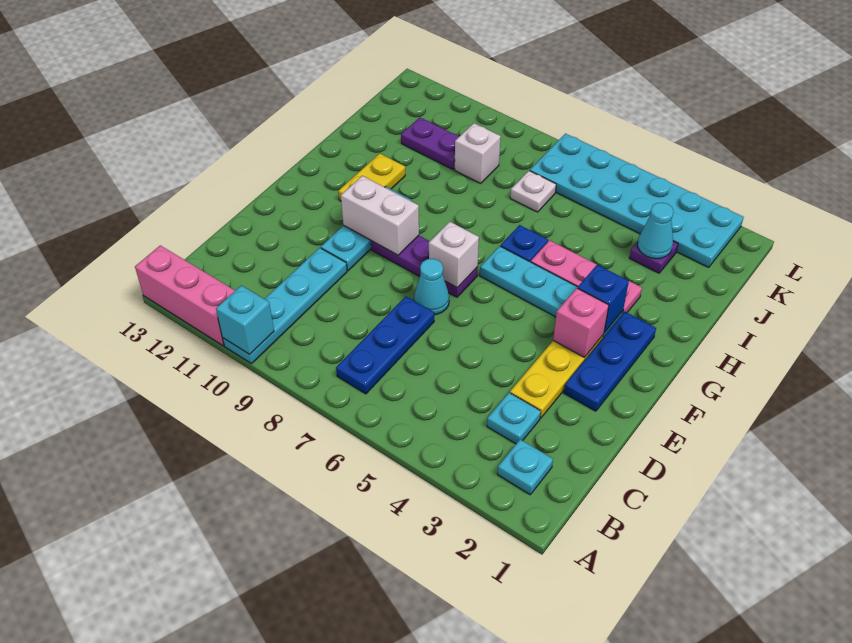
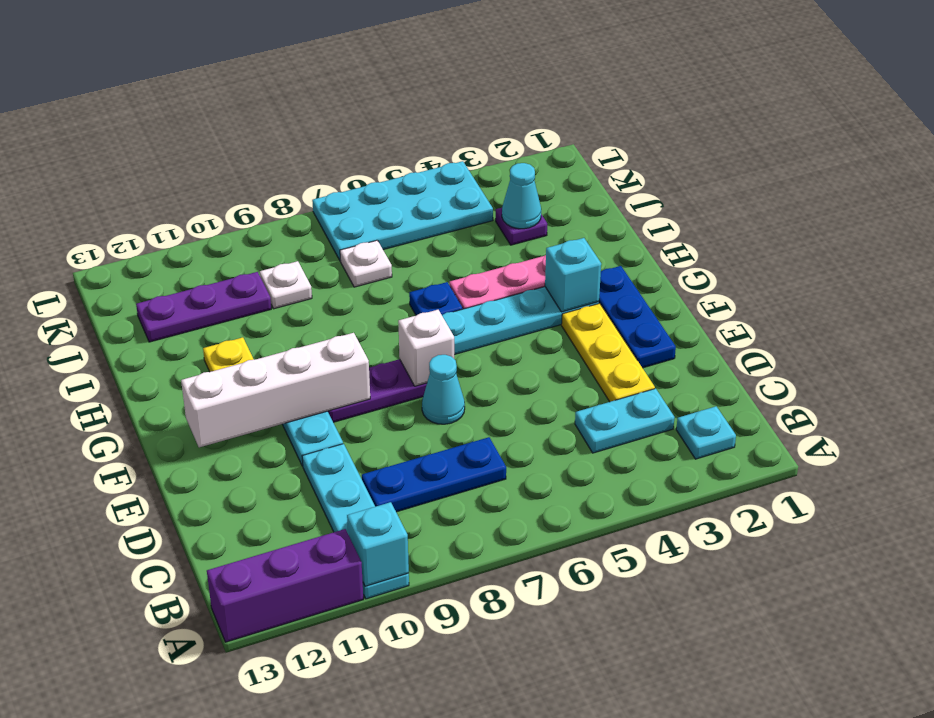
pink brick A11:A13 level 1 -> purple brick A11:A13 level 1
blue plate B7:D7 level 1 -> blue plate C7:C9 level 1
cyan plate C3 level 1 -> cyan plate C3:C4 level 1
pink brick F3 level 2 -> none
white brick F9:F10 level 2 -> white brick F9:F12 level 2
blue brick G3 level 2 -> cyan brick G3 level 2
white brick J9 level 1 -> white plate J9 level 1
purple plate J10:J11 level 1 -> purple plate J10:J12 level 1
cyan plate K2:L7 level 1 -> cyan plate K4:L7 level 1

